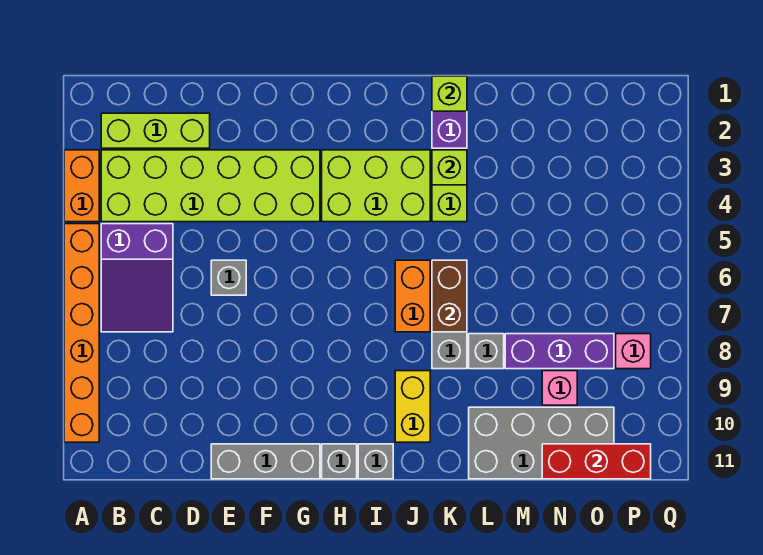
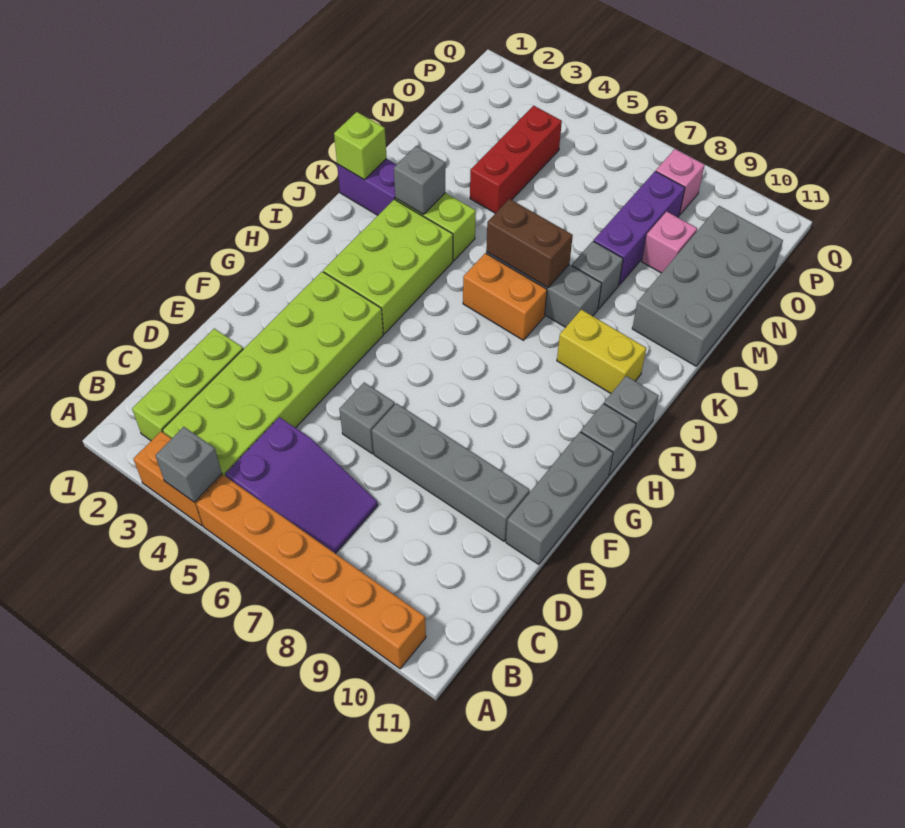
none -> grey brick A4 level 2
none -> grey brick E7:E10 level 1
lime brick K3 level 2 -> grey brick K3 level 2
red brick N11:P11 level 2 -> red brick M4:O4 level 1

